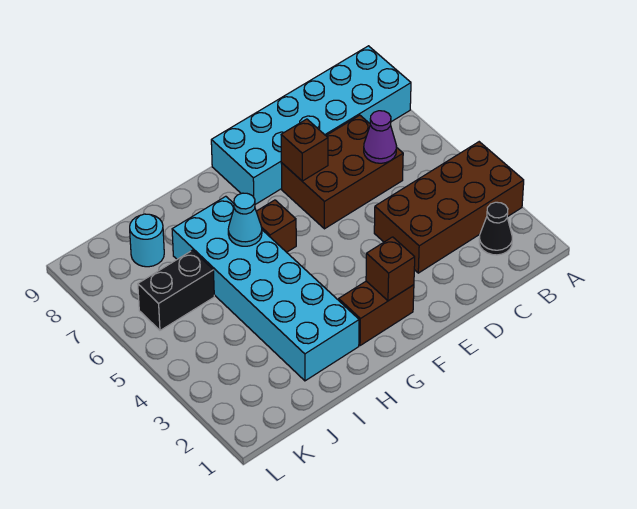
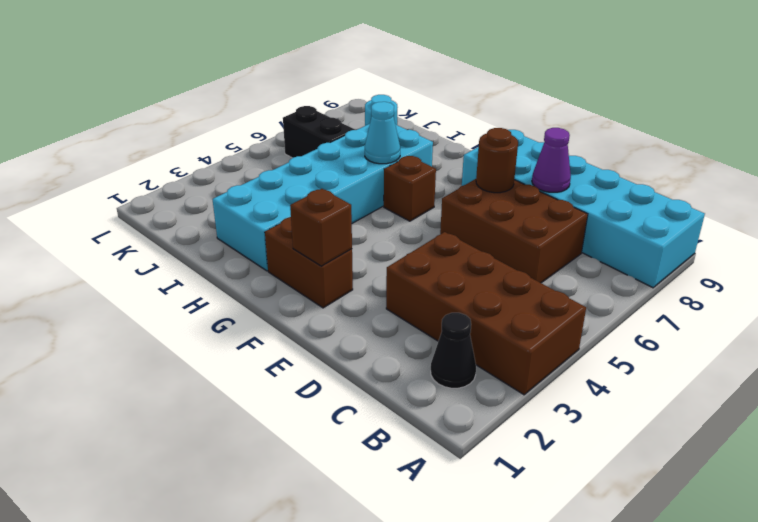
purple cone C6 level 2 -> purple cone D8 level 2
brown brick E7 level 2 -> brown round brick E7 level 2

